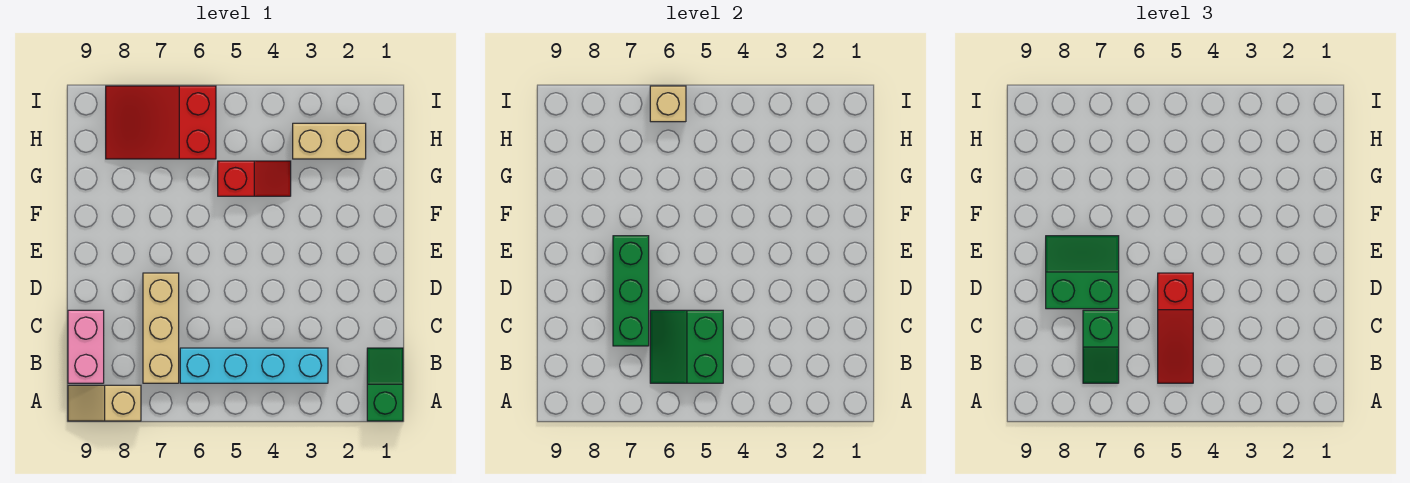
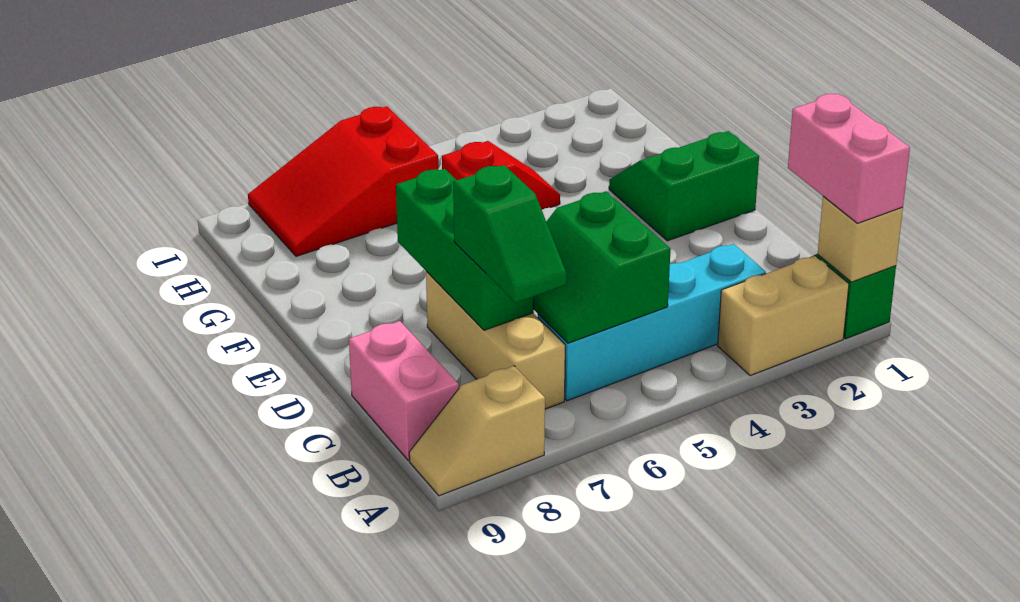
none -> pink brick A1:B1 level 3
red slope B5:D5 level 3 top D -> none
green slope D7:E8 level 3 top D -> green slope E1:F2 level 1 top E
tan brick H2:H3 level 1 -> tan brick A2:A3 level 1
tan brick I6 level 2 -> tan brick A1 level 2

